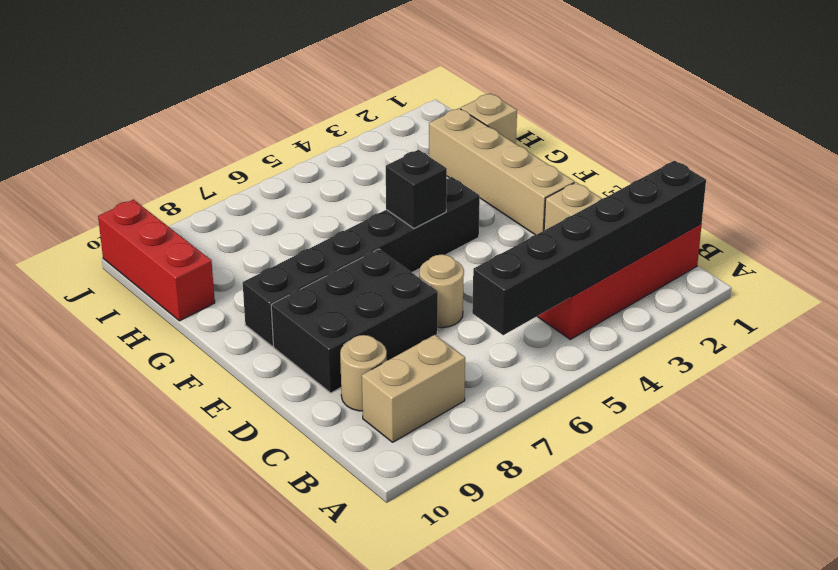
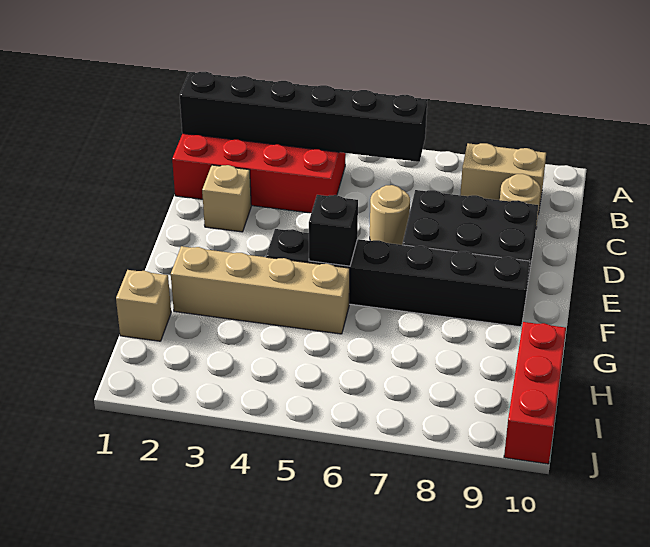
tan brick E2:H2 level 1 -> tan brick G2:G5 level 1

